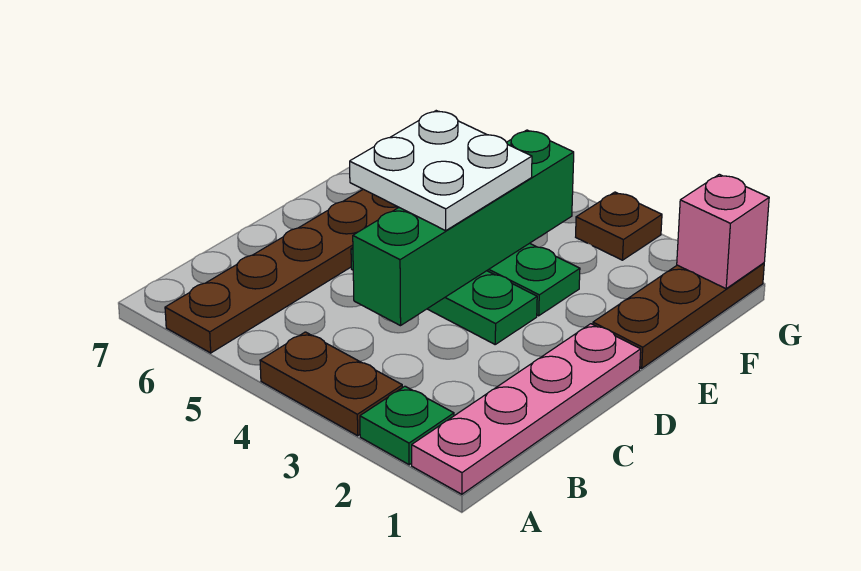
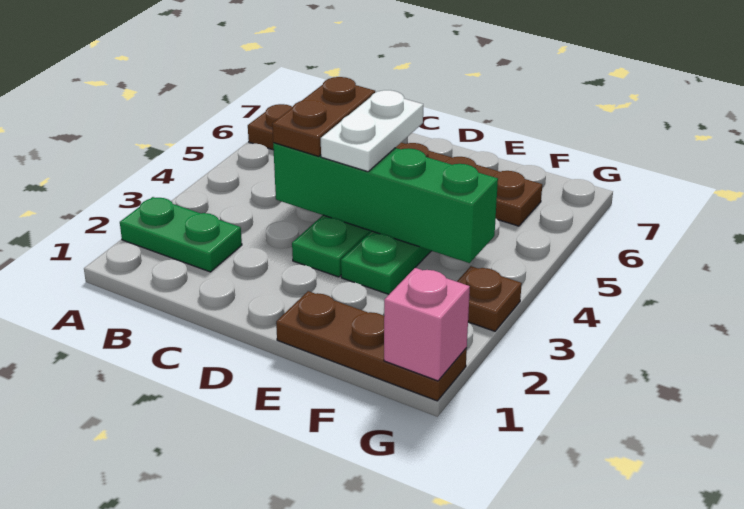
pink plate A1:D1 level 1 -> none
green plate A2 level 1 -> green plate A2:B2 level 1
brown plate A3:A4 level 1 -> brown plate C4:C5 level 3
white plate D4:E5 level 3 -> white plate D4:D5 level 3

